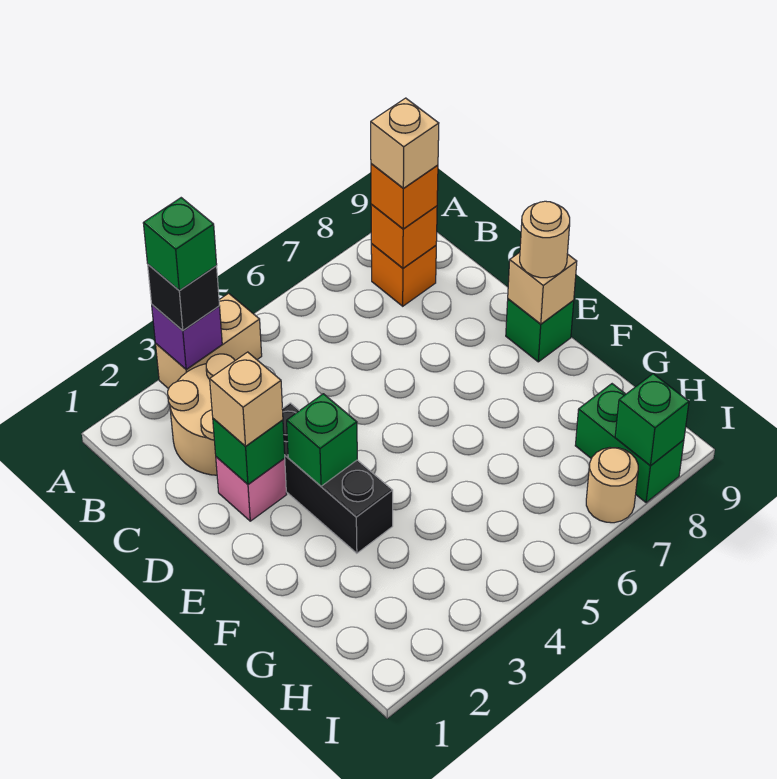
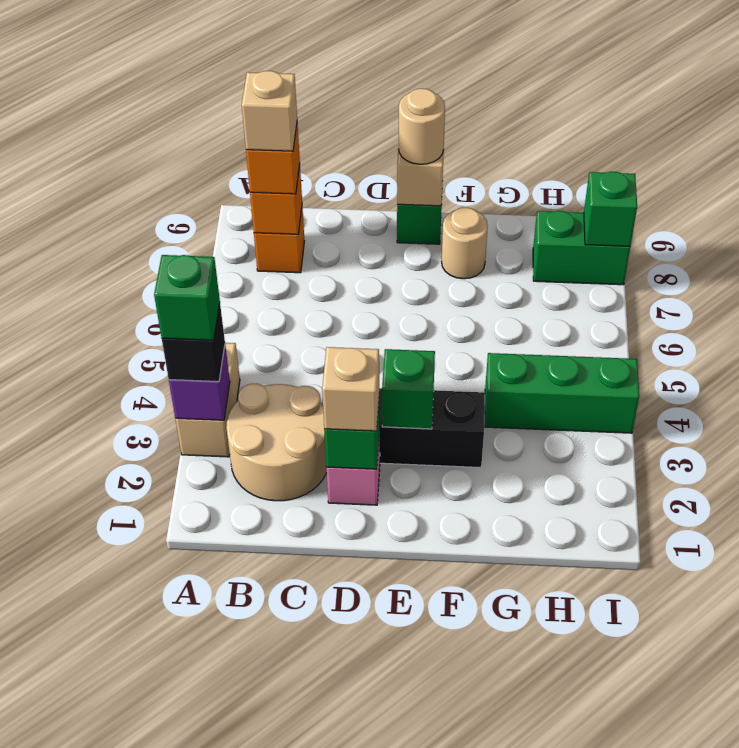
none -> green brick G4:I4 level 1
tan round brick I7 level 1 -> tan round brick F8 level 1

